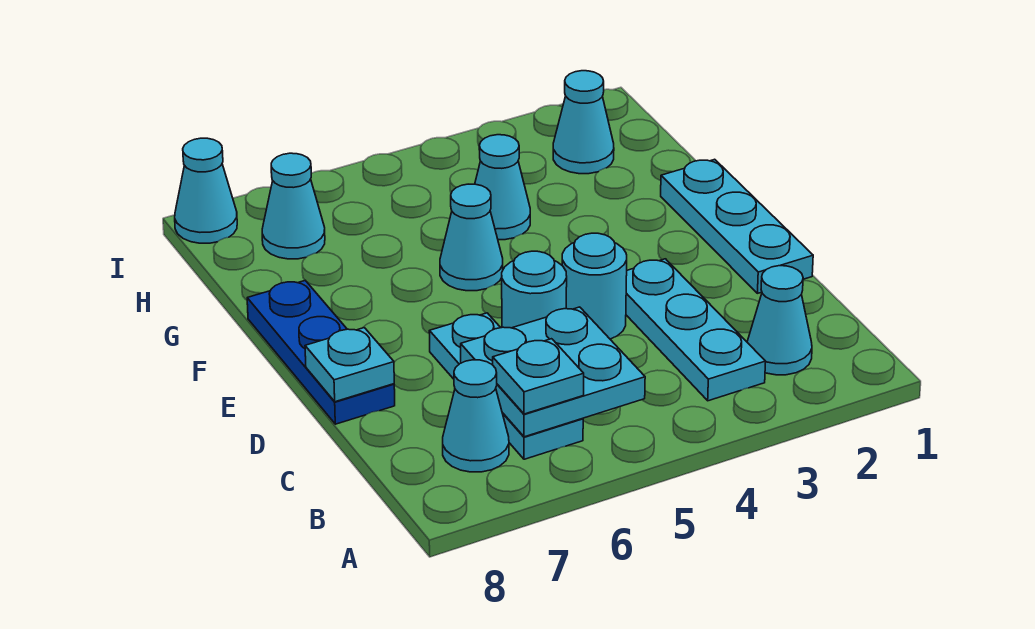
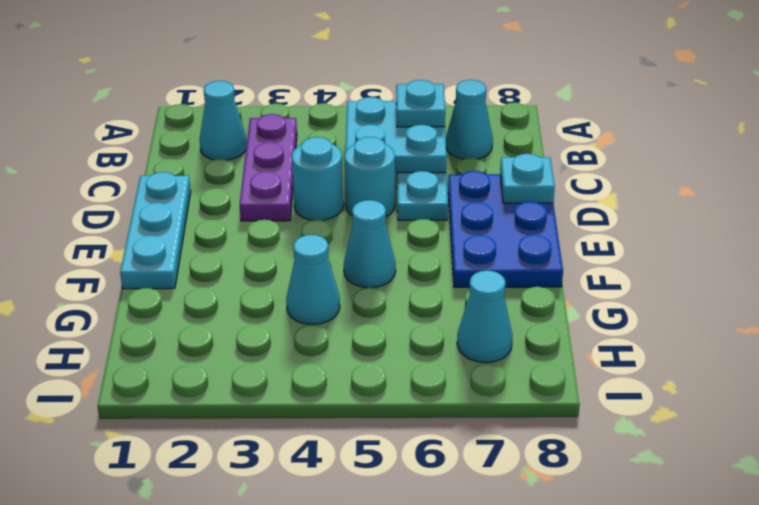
cyan plate B3:D3 level 1 -> purple plate B3:D3 level 1
blue plate D8:F8 level 1 -> blue plate D7:F8 level 1
cyan cone H2 level 1 -> none
cyan cone I8 level 1 -> none

